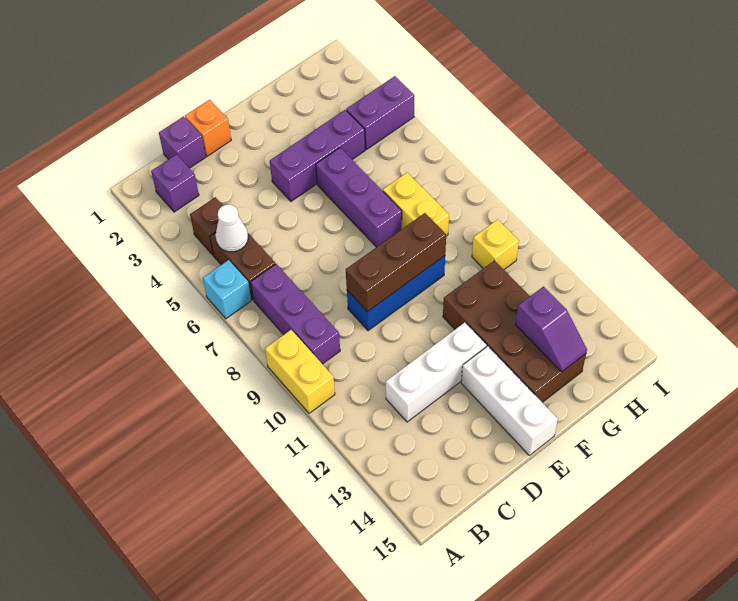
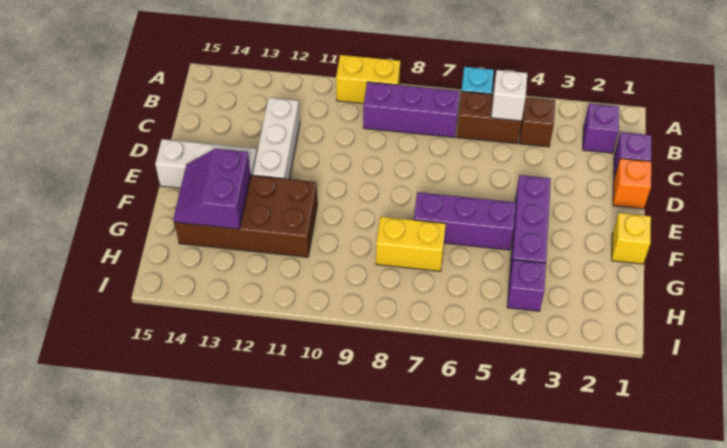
white cone B5 level 2 -> white brick B5 level 2
blue brick D9:F9 level 1 -> none
brown brick D9:F9 level 2 -> none
purple slope G13:G14 level 2 top 13 -> purple slope F13:G14 level 2 top 13
purple brick H4:I4 level 1 -> purple brick H4 level 1
yellow brick H10 level 1 -> yellow brick F1 level 1

